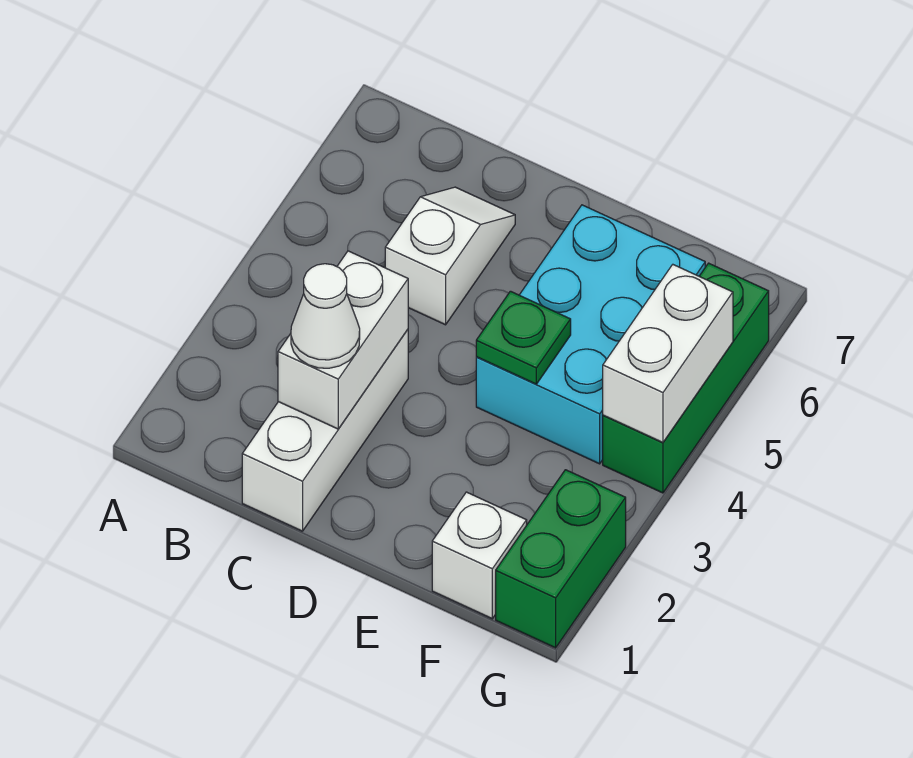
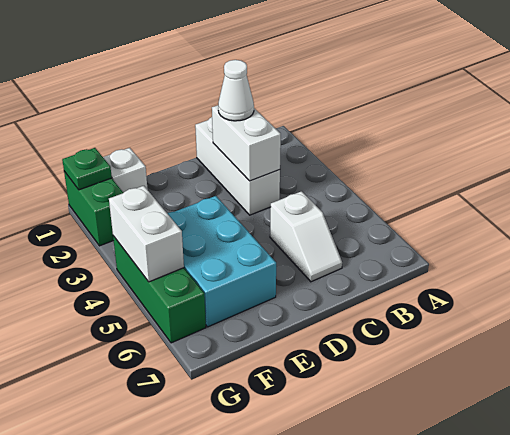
green plate E4 level 2 -> green plate G1 level 2

